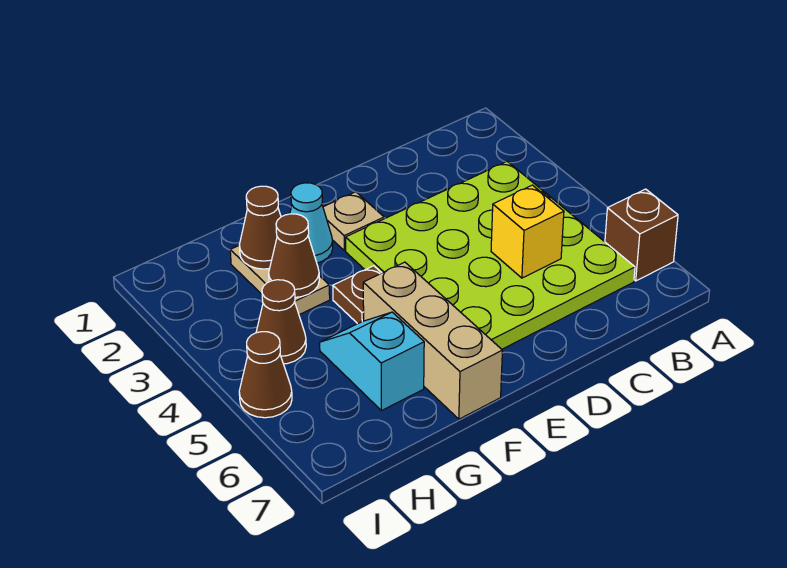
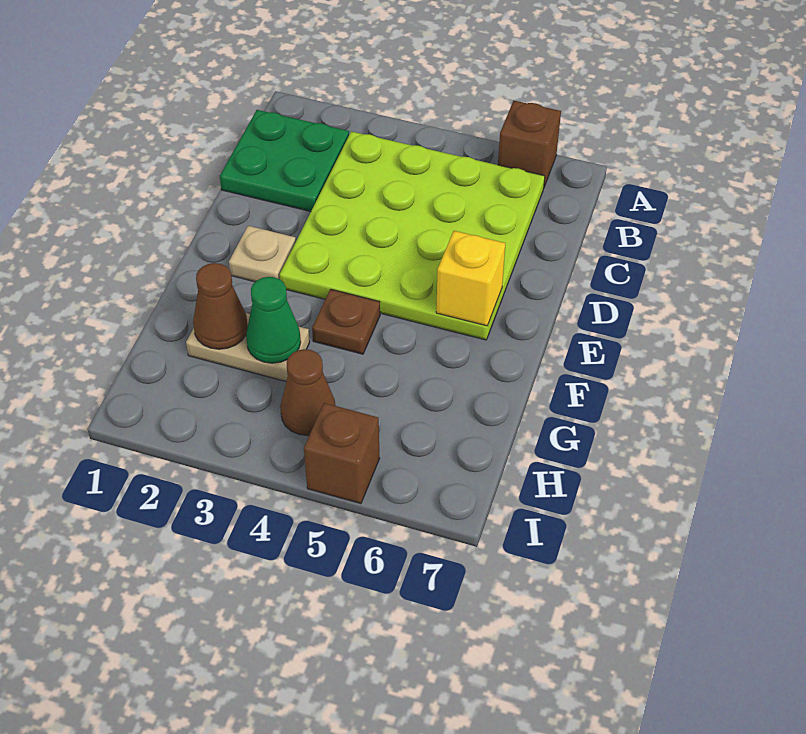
none -> green plate B1:C2 level 1
yellow brick C5 level 2 -> yellow brick E6 level 2
cyan cone F2 level 1 -> none
tan brick F5:F7 level 1 -> none
brown cone G3 level 2 -> green cone G3 level 2
cyan slope G5:G6 level 1 top 6 -> none
brown cone I5 level 1 -> brown brick I5 level 1

